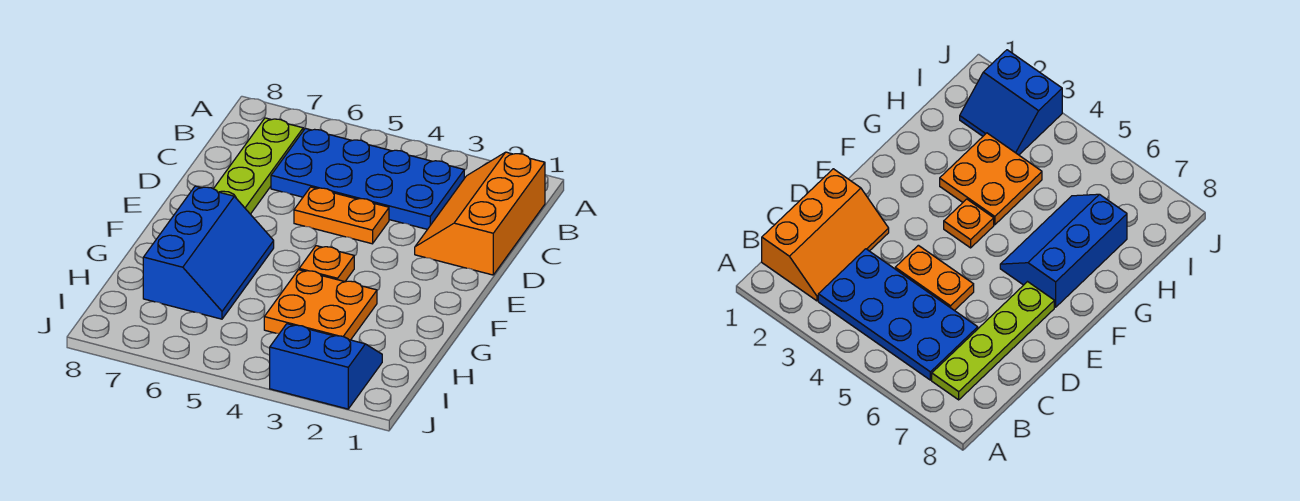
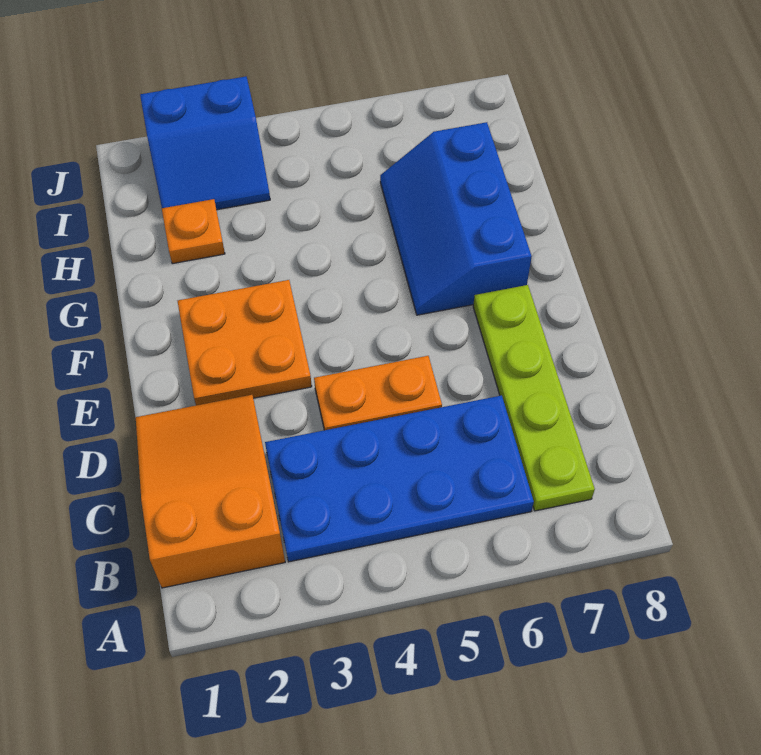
orange slope B1:D2 level 1 top 1 -> orange slope B1:D2 level 1 top B
orange plate F4 level 1 -> orange plate H2 level 1
orange plate G3:H4 level 1 -> orange plate E2:F3 level 1

